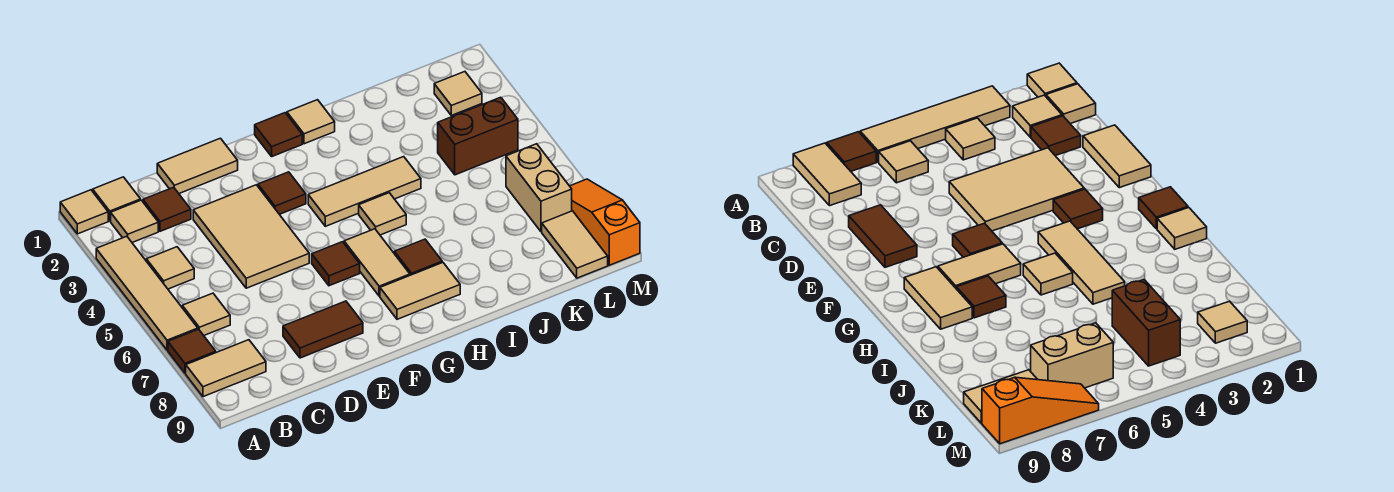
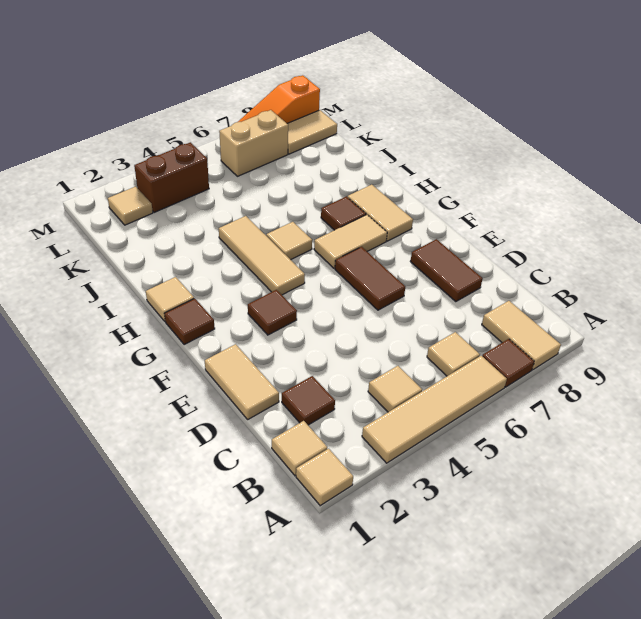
tan tile B2 level 1 -> none
tan tile D3:E5 level 1 -> none
brown tile F6 level 1 -> brown tile E6:F6 level 1
brown brick K4:L4 level 1 -> brown brick L3:L4 level 1

